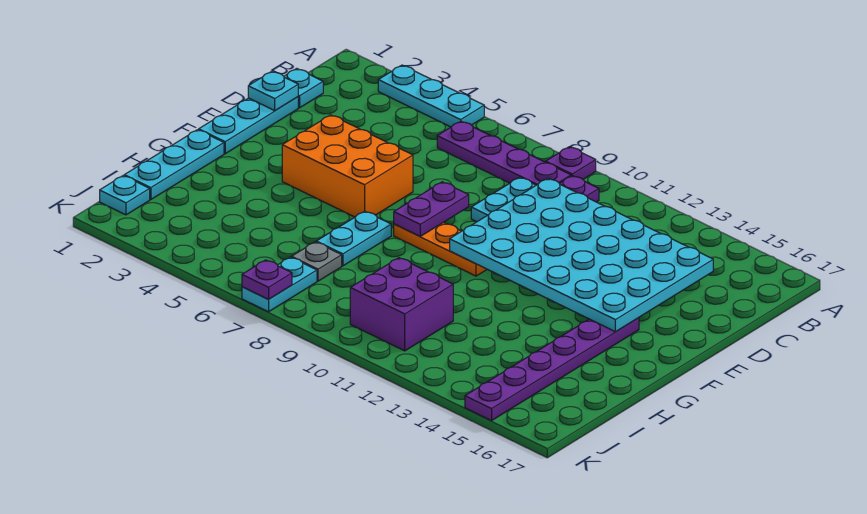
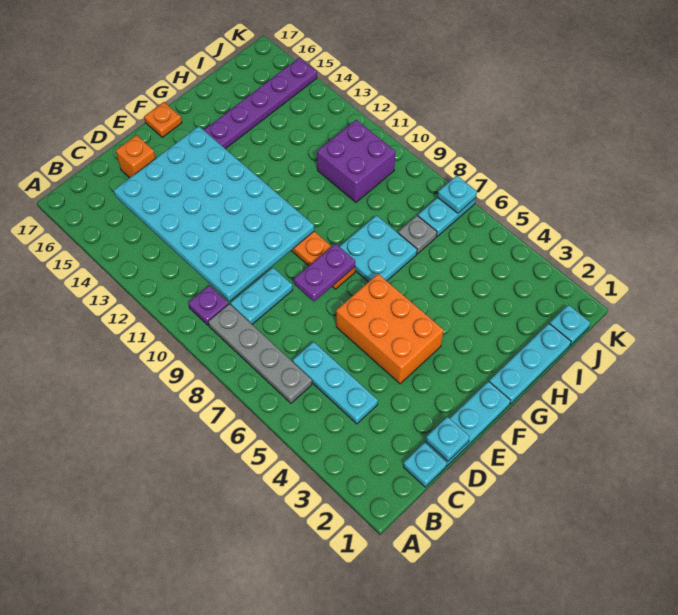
cyan plate A3:A5 level 1 -> cyan plate C4:C6 level 1
purple plate A9 level 1 -> none
purple plate B6:B9 level 1 -> grey plate B6:B9 level 1
none -> orange brick D16 level 1
none -> orange plate F17 level 1
cyan plate G7:H7 level 1 -> cyan plate G7:H8 level 1
purple plate K7 level 2 -> cyan plate K7 level 2

